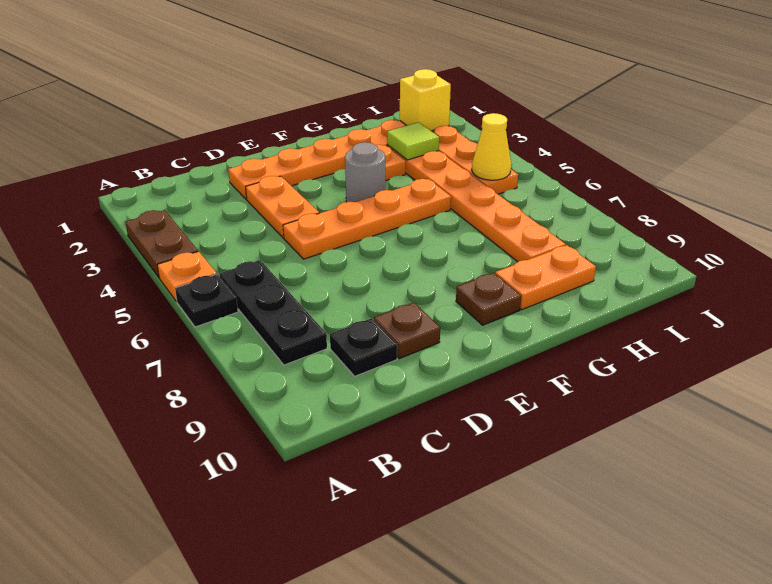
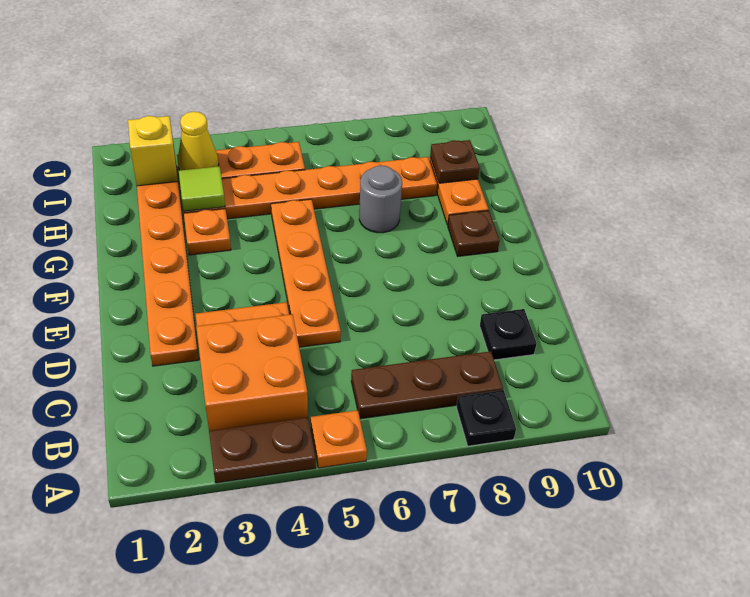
black plate A6 level 1 -> black plate A8 level 1
none -> orange brick B3:C4 level 1
black plate B6:B8 level 1 -> brown plate B6:B8 level 1
brown plate D9 level 1 -> brown plate H9 level 2
grey round brick F4 level 1 -> grey round brick G7 level 1
yellow cone I5 level 2 -> yellow cone I3 level 2

